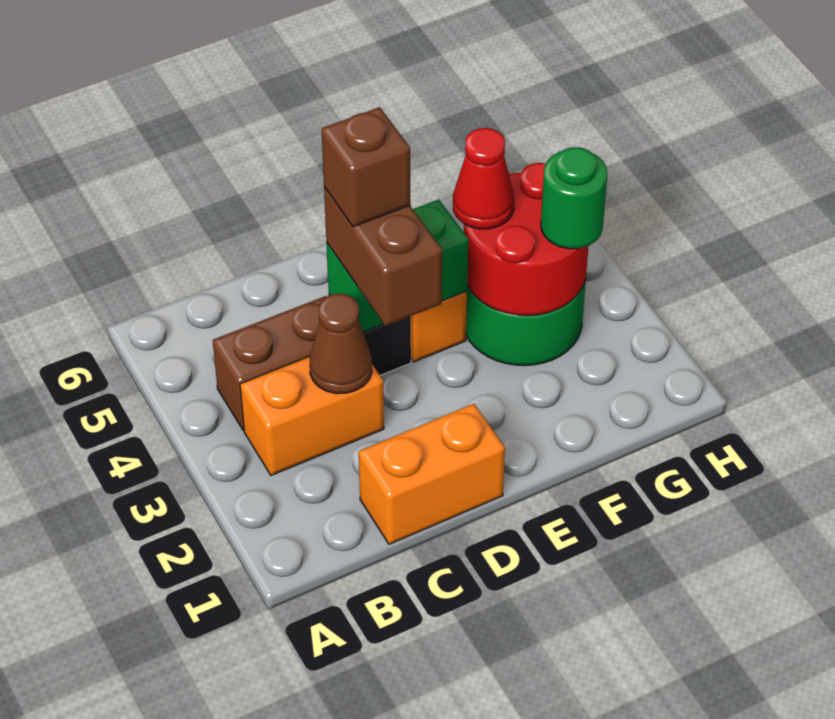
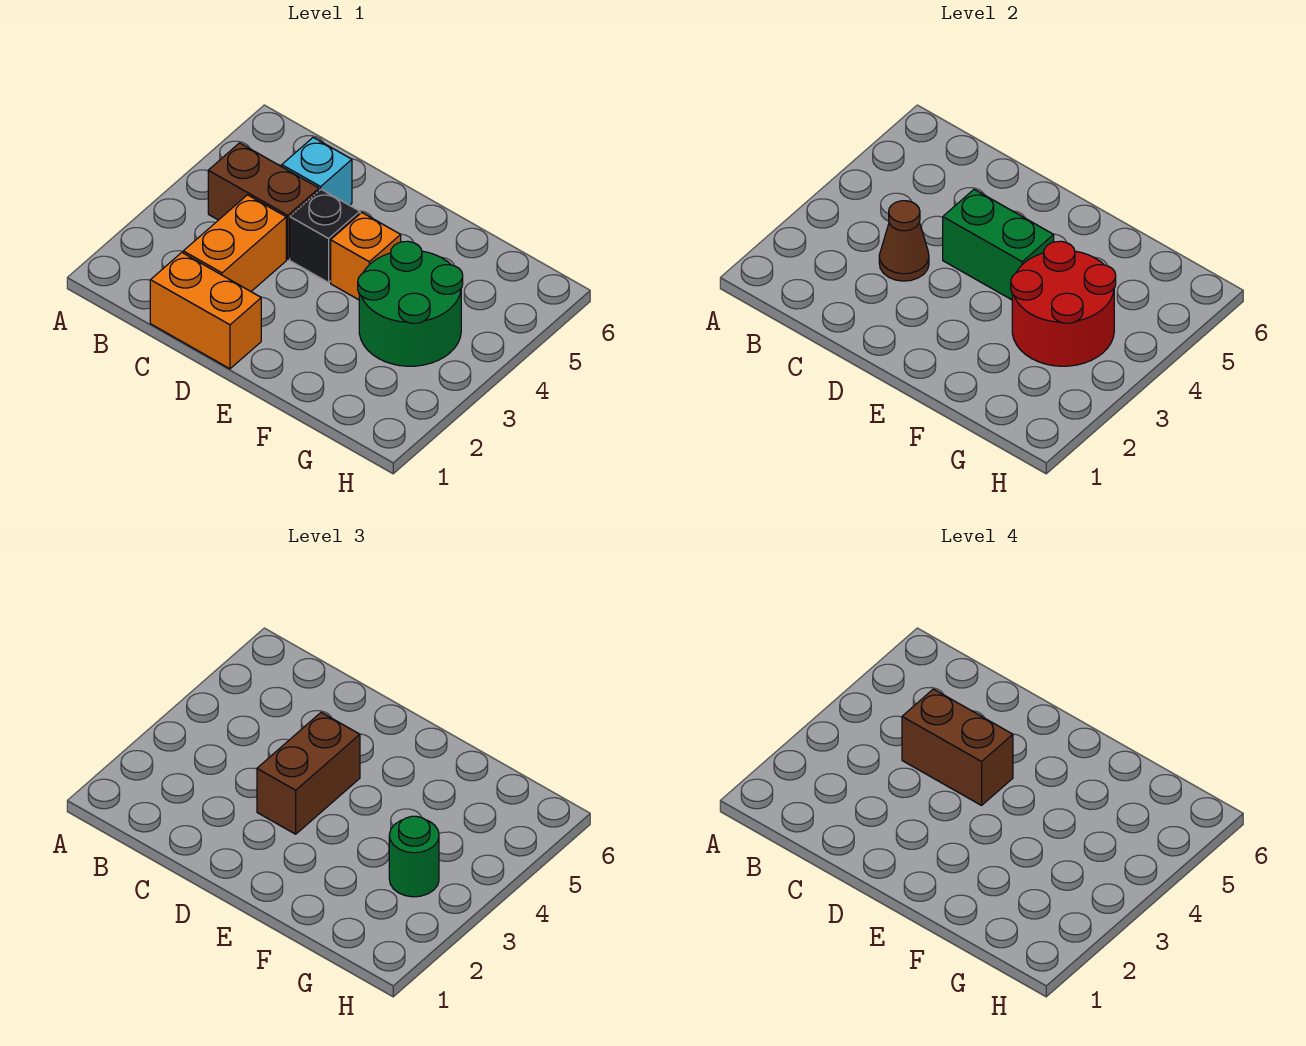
orange brick B3:C3 level 1 -> orange brick C2:C3 level 1
none -> cyan brick C5 level 1
brown brick D4 level 4 -> brown brick C4:D4 level 4
red cone F4 level 3 -> none

